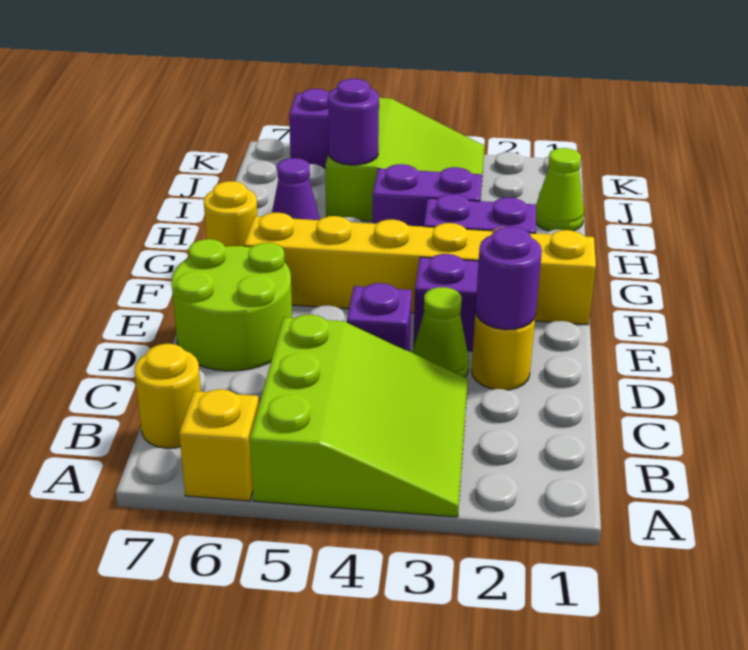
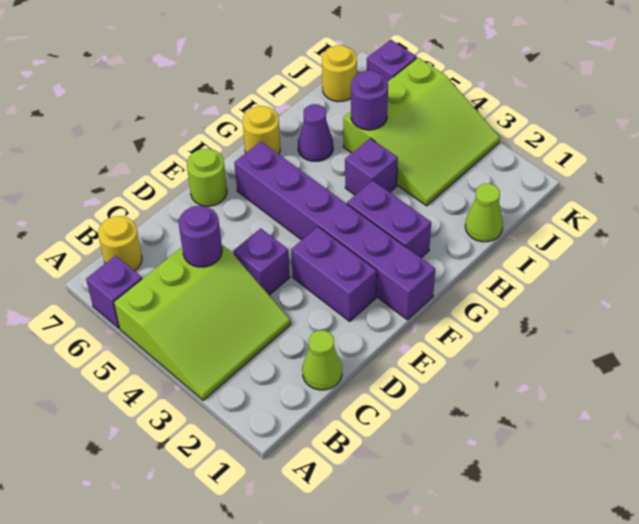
yellow brick A6 level 1 -> purple brick A6 level 1
yellow round brick D2 level 1 -> yellow round brick J7 level 1
purple round brick D2 level 2 -> purple round brick C5 level 2
lime cone D3 level 1 -> lime cone C1 level 1
lime round brick D6:E7 level 1 -> lime round brick E7 level 1
yellow brick F1:F6 level 1 -> purple brick F1:F6 level 1
purple brick H3:H4 level 1 -> purple brick H4 level 1

